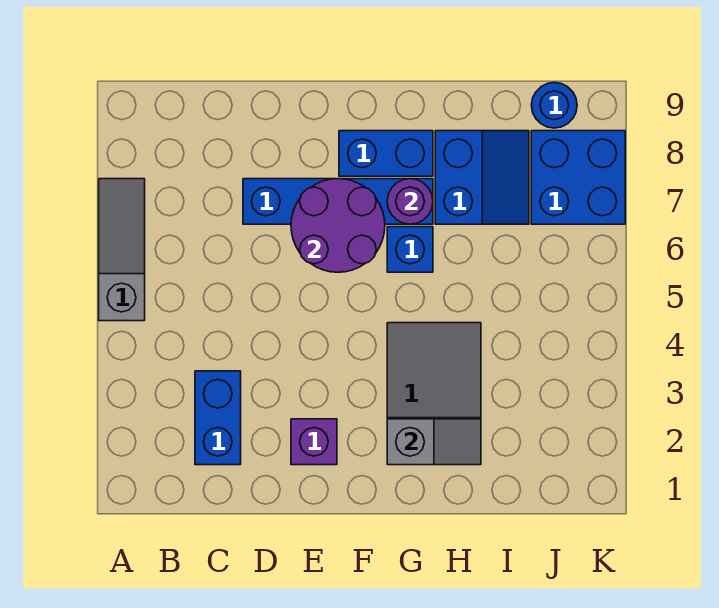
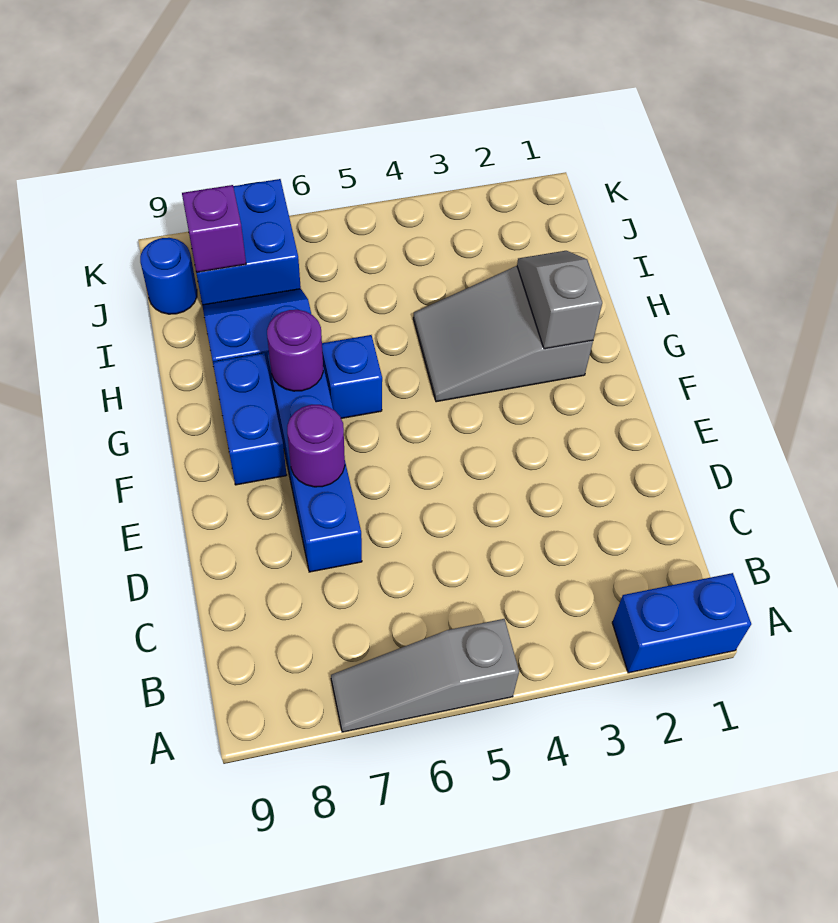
blue brick C2:C3 level 1 -> blue brick A1:A2 level 1
purple brick E2 level 1 -> purple brick J8 level 2
purple round brick E6:F7 level 2 -> purple round brick E7 level 2

